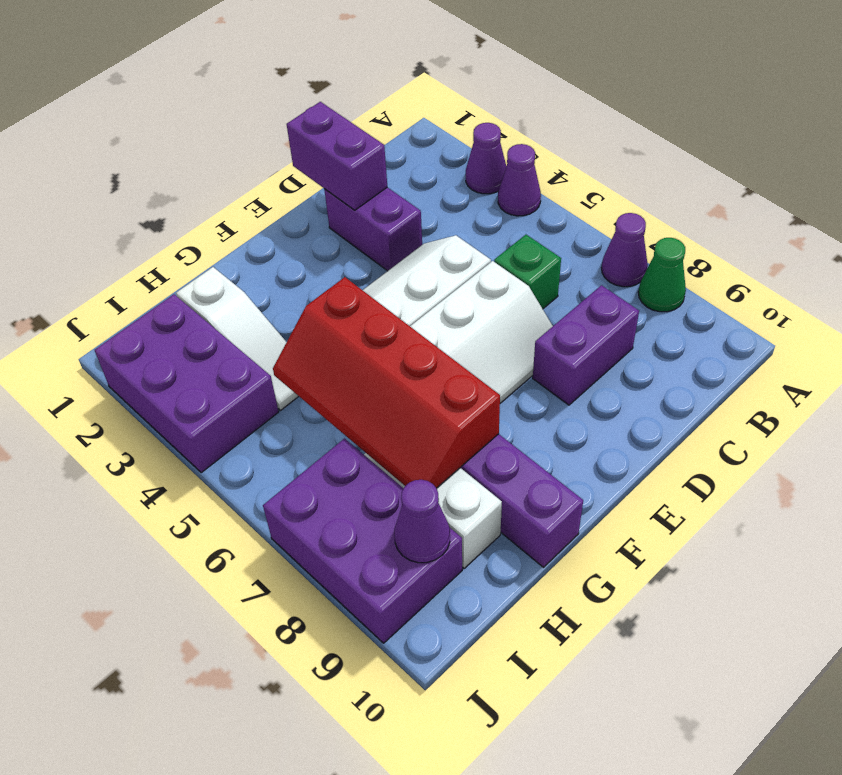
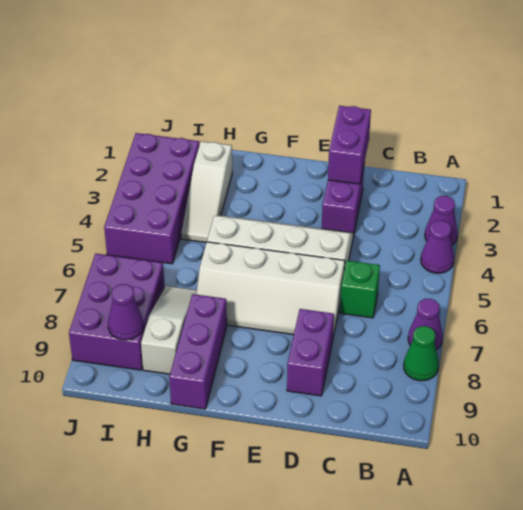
purple brick C8:D8 level 1 -> purple brick D8:D9 level 1
red slope G5:H8 level 2 top G -> none
purple brick I2:J4 level 1 -> purple brick I2:J5 level 1

